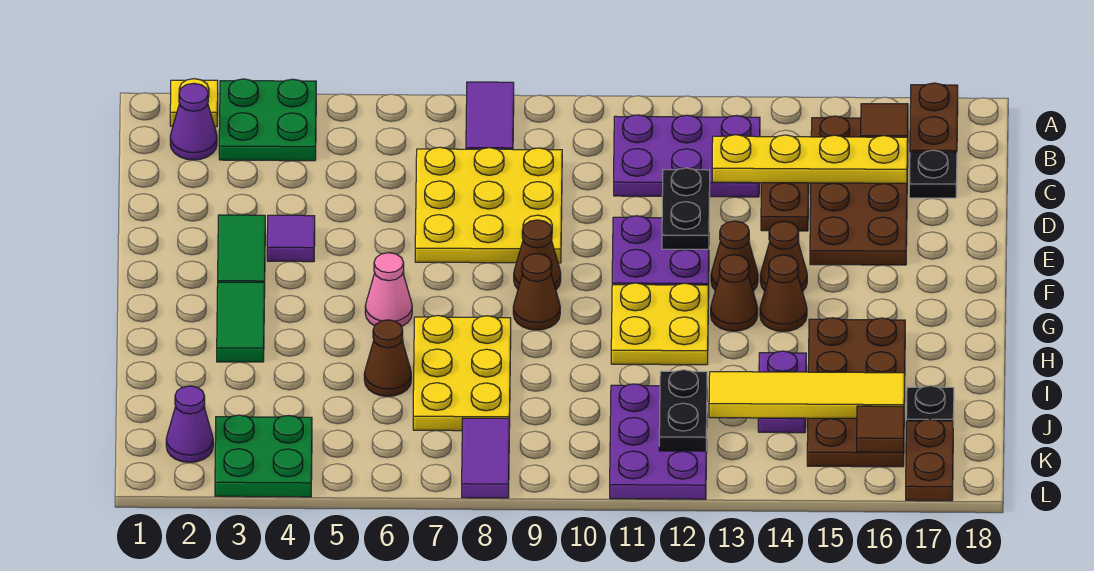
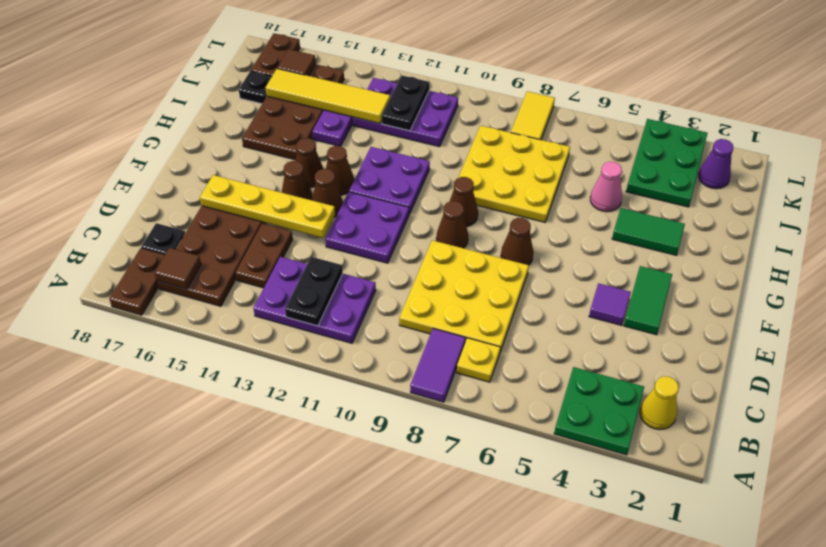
yellow plate A2 level 1 -> yellow plate B7 level 1
purple cone B2 level 1 -> yellow cone B2 level 1
yellow plate C13:C16 level 2 -> yellow plate E13:E16 level 2
black plate D12:E12 level 2 -> black plate B12:C12 level 2
green tile G3:H3 level 1 -> green tile H3:H4 level 1
pink cone G6 level 1 -> pink cone I5 level 1
yellow plate G11:H12 level 1 -> purple plate G11:H12 level 1
yellow plate H7:J8 level 1 -> yellow plate H7:J9 level 1
brown cone I6 level 1 -> brown cone F7 level 1
purple plate J11:L12 level 1 -> purple plate J11:K13 level 1
green plate K3:L4 level 1 -> green plate J3:L4 level 1
purple tile K8:L8 level 1 -> yellow tile K8:L8 level 1

